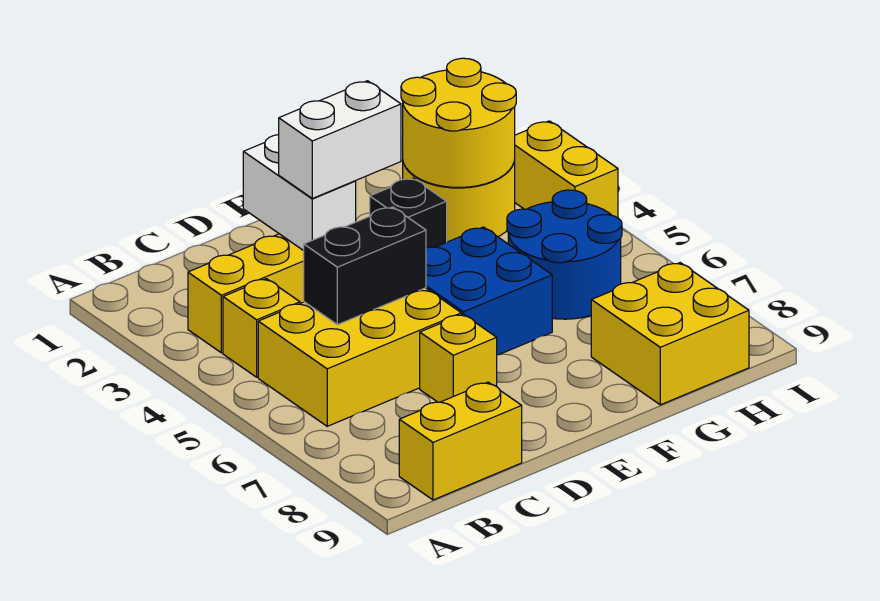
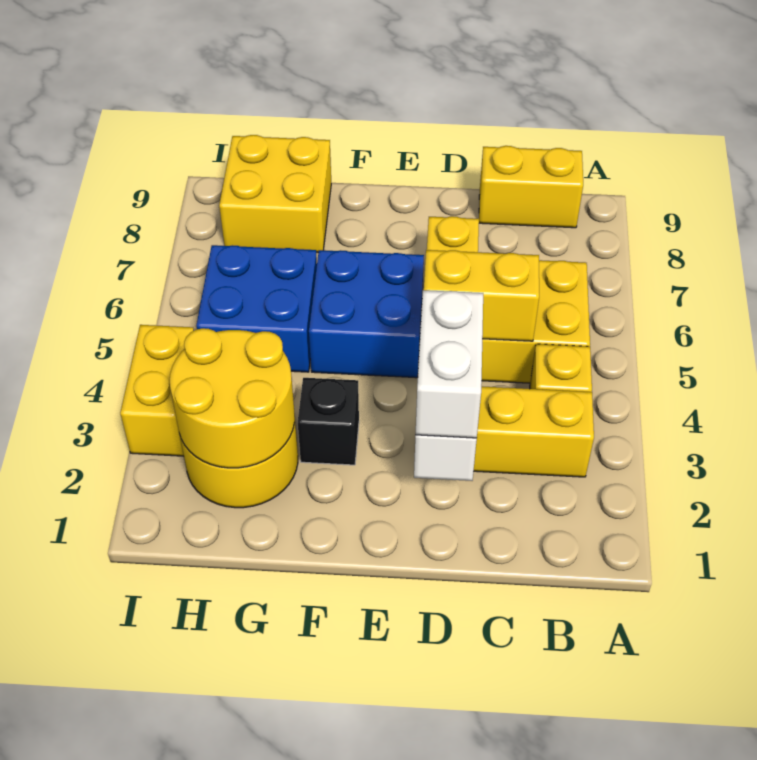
black brick C5:D5 level 2 -> yellow brick C5:D5 level 2
white brick D3:E3 level 3 -> white brick D2:D3 level 3
blue round brick G5:H6 level 1 -> blue brick G5:H6 level 1

